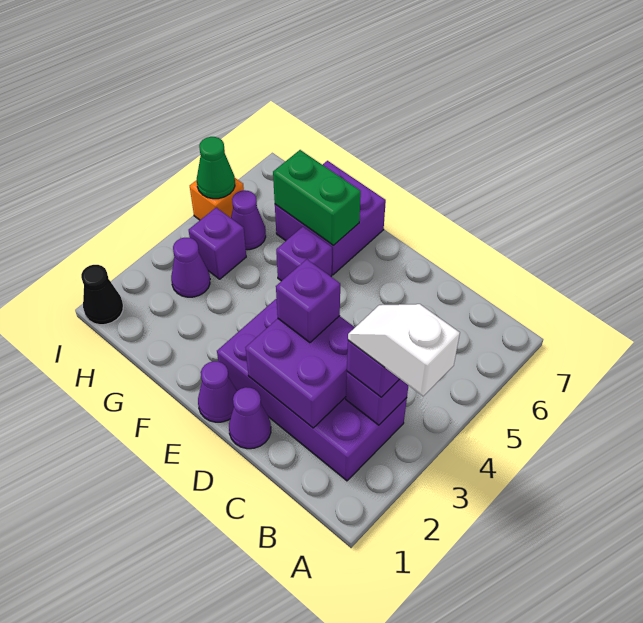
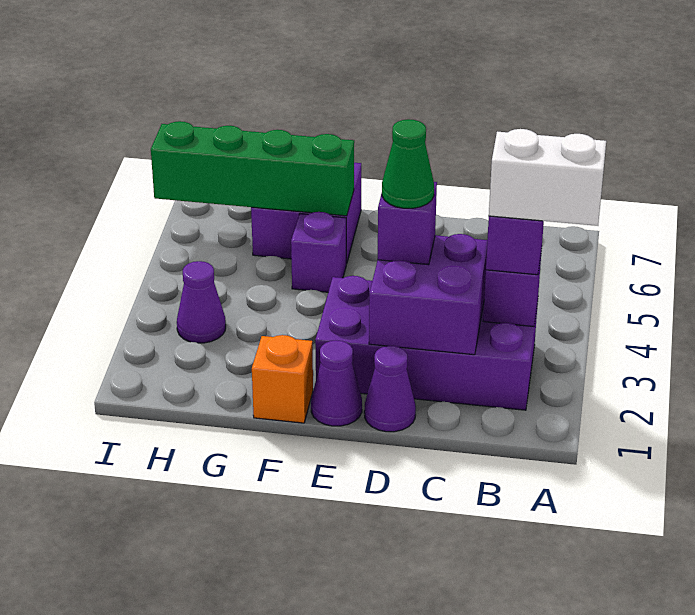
white slope A3:B3 level 4 top A -> white brick A3:B3 level 4
green brick F6:G6 level 2 -> green brick F6:I6 level 2
purple brick H4 level 1 -> none
purple cone H5 level 1 -> none
black cone I1 level 1 -> none
orange brick I5 level 1 -> orange brick F1 level 1
green cone I5 level 2 -> green cone D3 level 4

